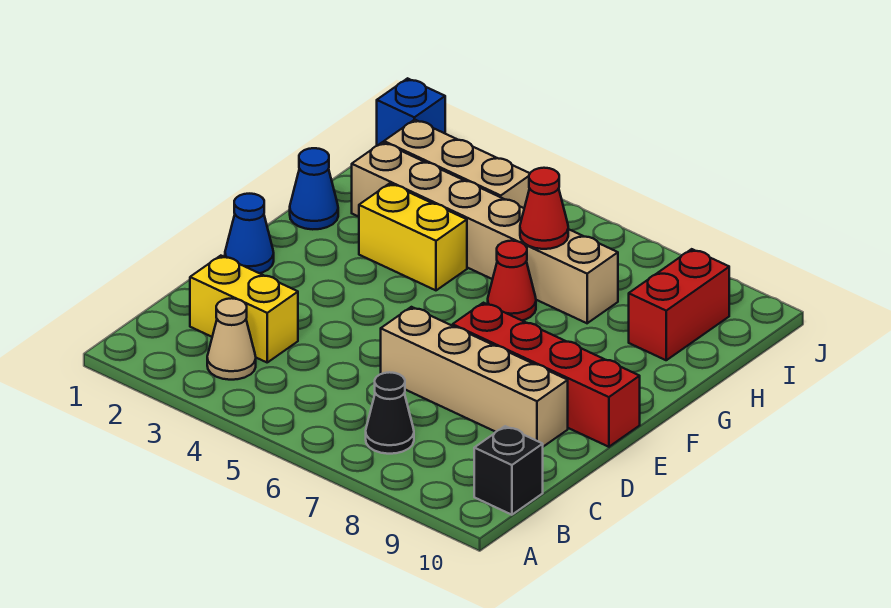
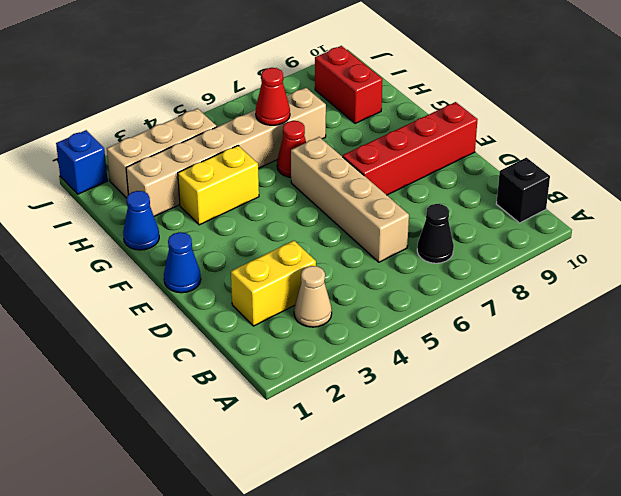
tan brick D6:D9 level 1 -> tan brick C6:F6 level 1

